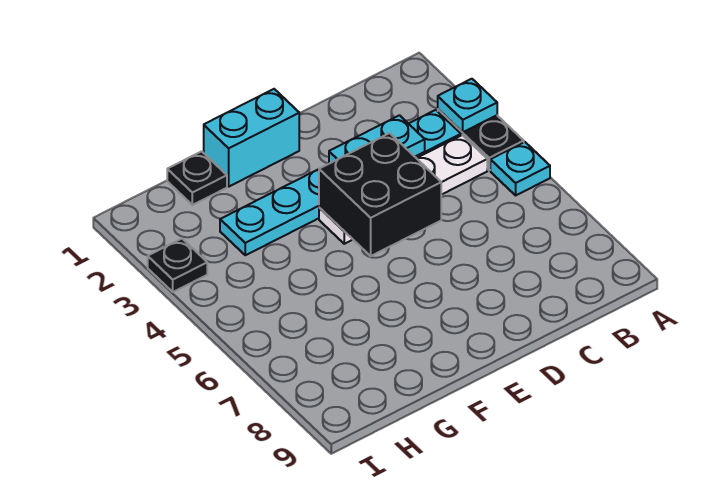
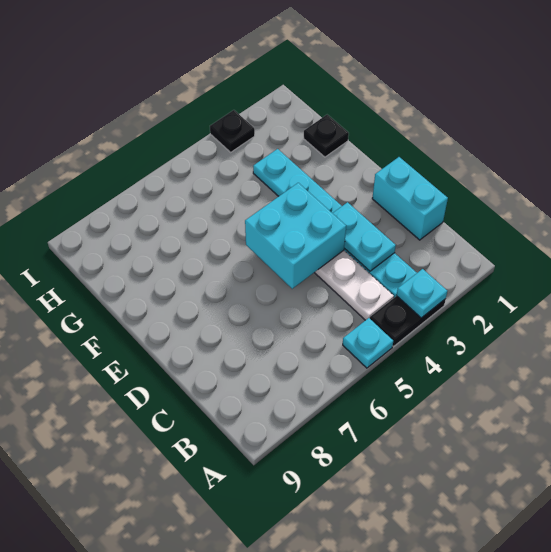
black brick D4:E5 level 2 -> cyan brick D4:E5 level 2
cyan brick E1:F1 level 1 -> cyan brick C1:D1 level 1

